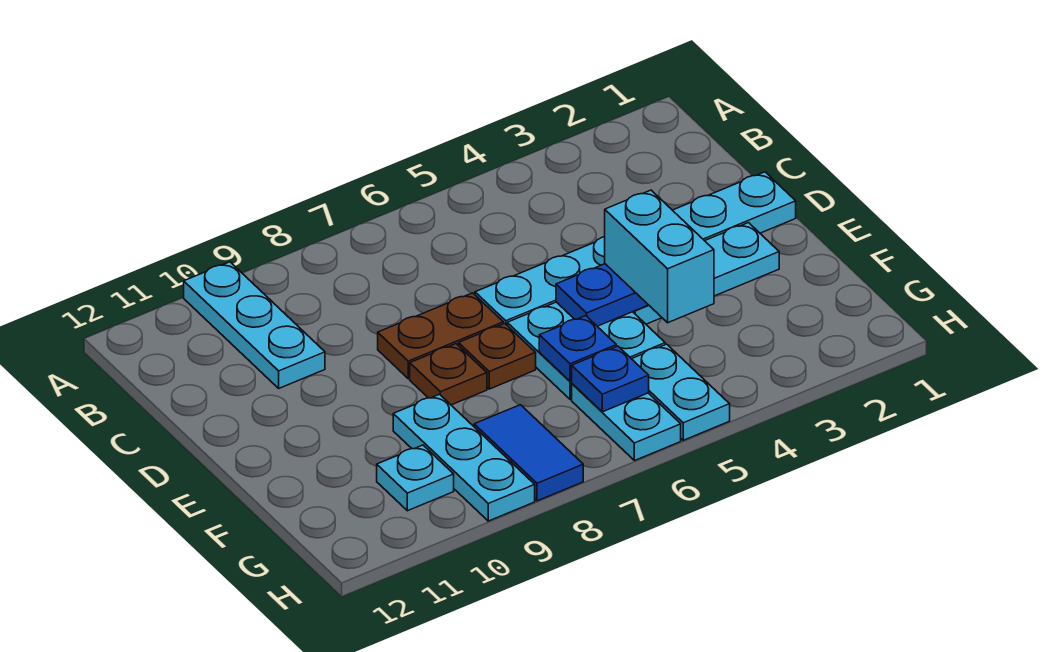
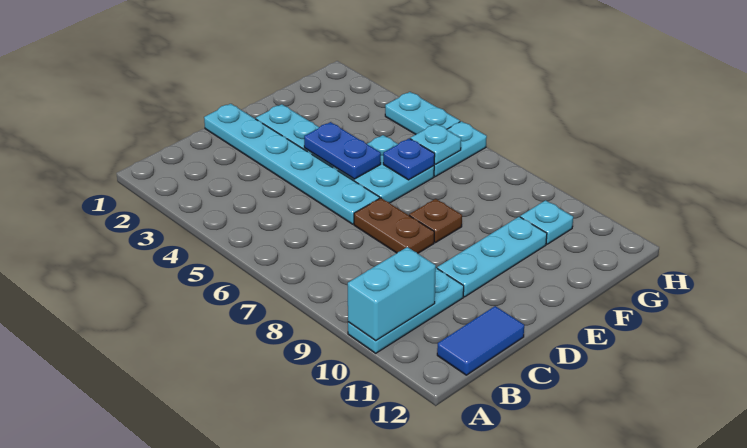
cyan brick E4:F4 level 3 -> cyan brick A10:B10 level 2
brown plate E7 level 1 -> none
cyan plate F9:H9 level 1 -> cyan plate D10:F10 level 1
cyan plate G5:H5 level 1 -> cyan plate H4:H5 level 1
blue plate G6 level 2 -> cyan plate G6 level 2
blue tile G8:H8 level 1 -> blue tile B12:C12 level 1

